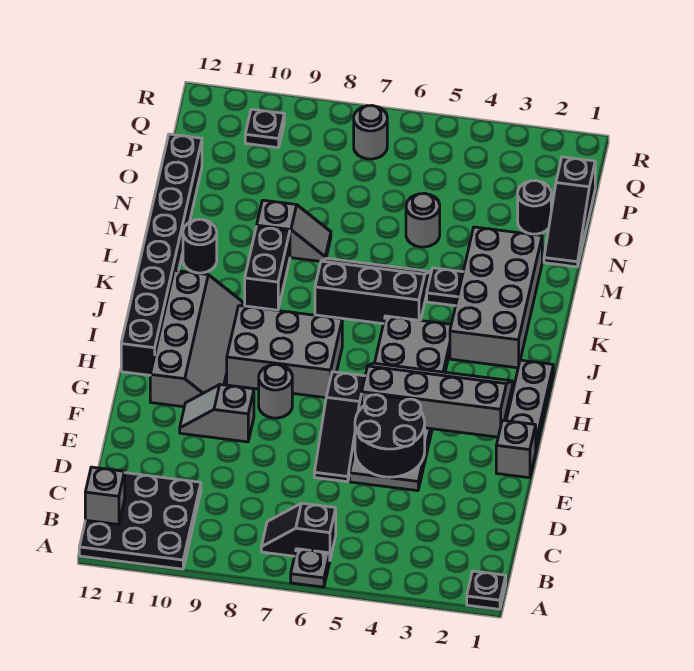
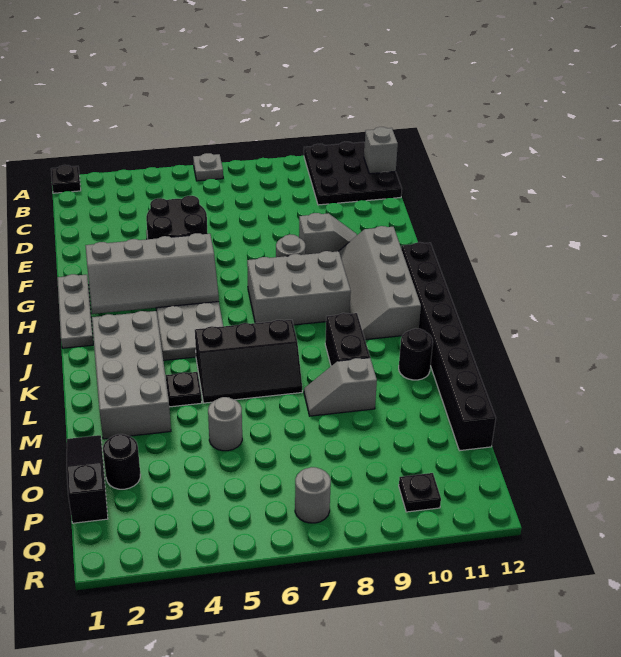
black slope B6:B7 level 1 top 6 -> none
black slope E6:G6 level 1 top G -> none
grey brick F1 level 1 -> none

